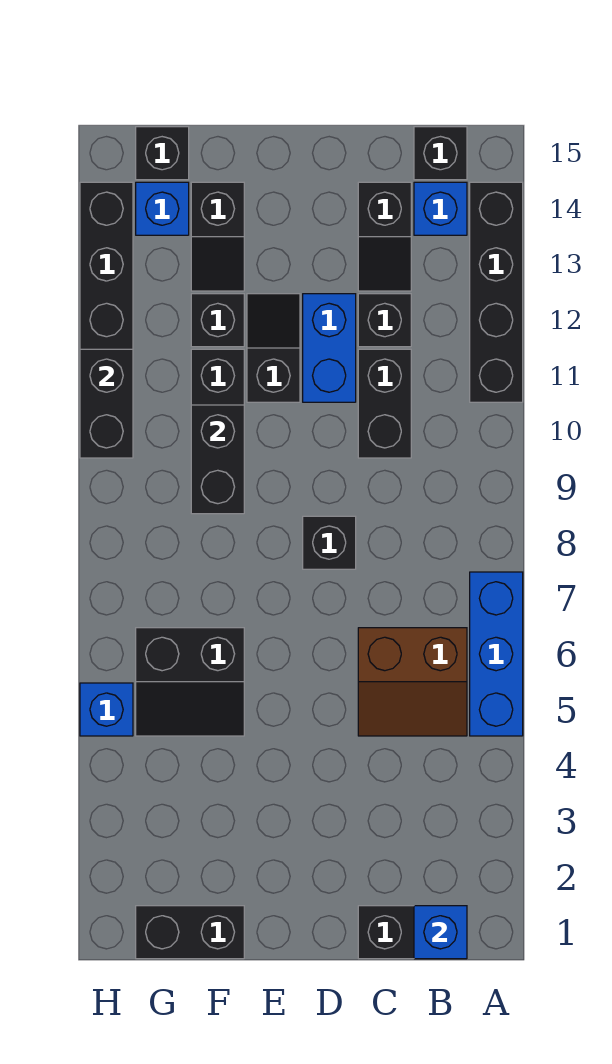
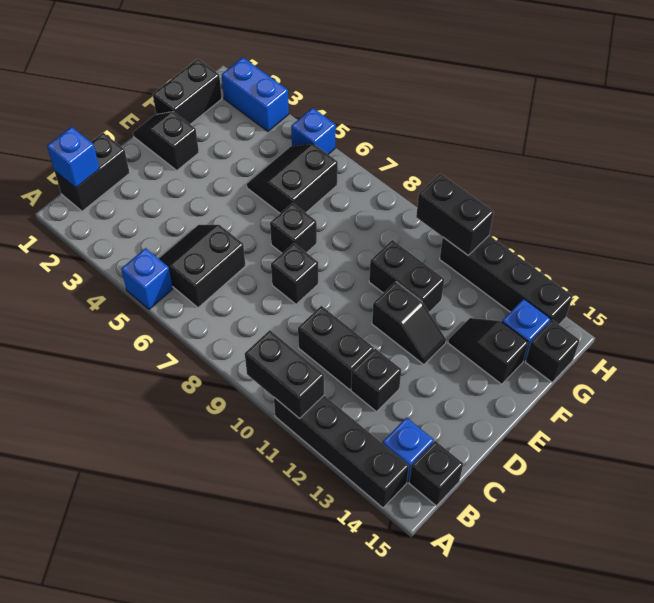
blue brick A5:A7 level 1 -> blue brick A5 level 1
brown slope B5:C6 level 1 top 6 -> black slope B5:C6 level 1 top 6
black slope C13:C14 level 1 top 14 -> black slope E1:E2 level 1 top 2
blue brick D11:D12 level 1 -> blue brick H2:H3 level 1
black brick F9:F10 level 2 -> black brick A10:A11 level 2
black brick F12 level 1 -> black brick E7 level 1

